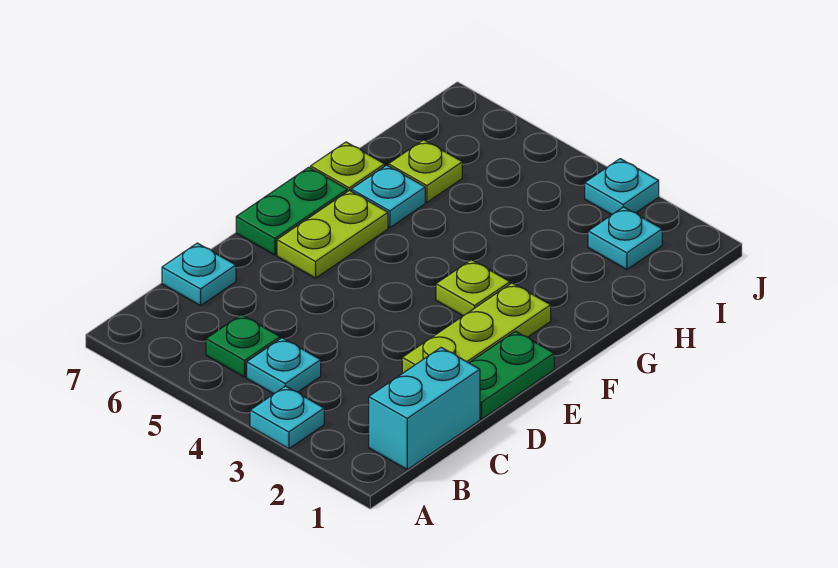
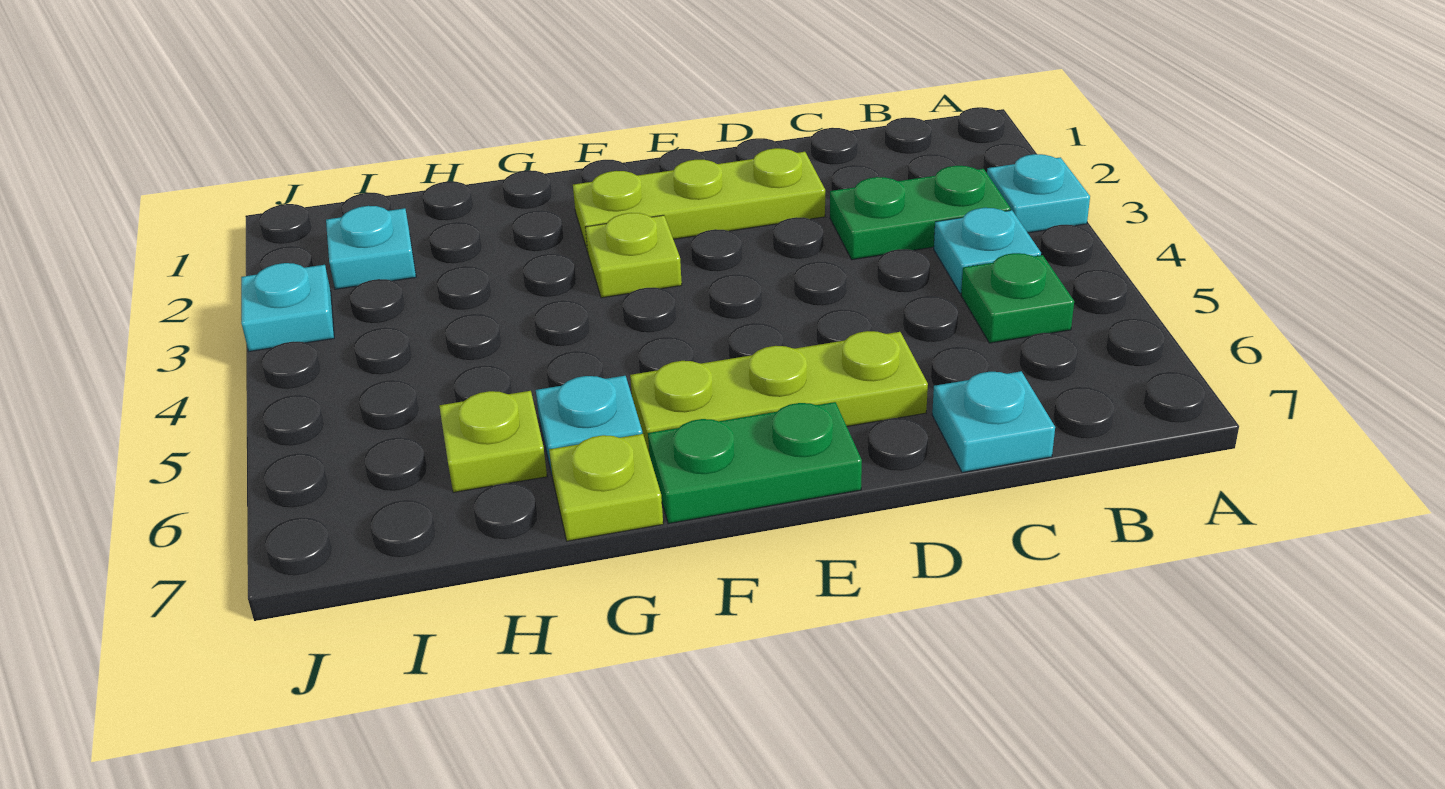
cyan brick B1:C1 level 1 -> none
green plate D1:E1 level 1 -> green plate B3:C3 level 1
lime plate E6:F6 level 1 -> lime plate D6:F6 level 1

